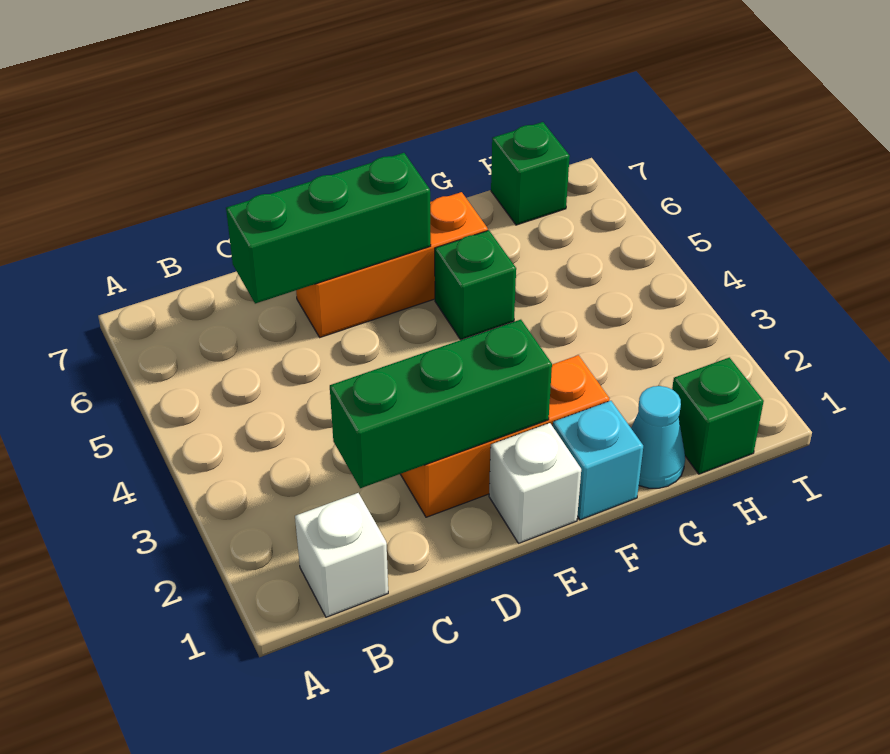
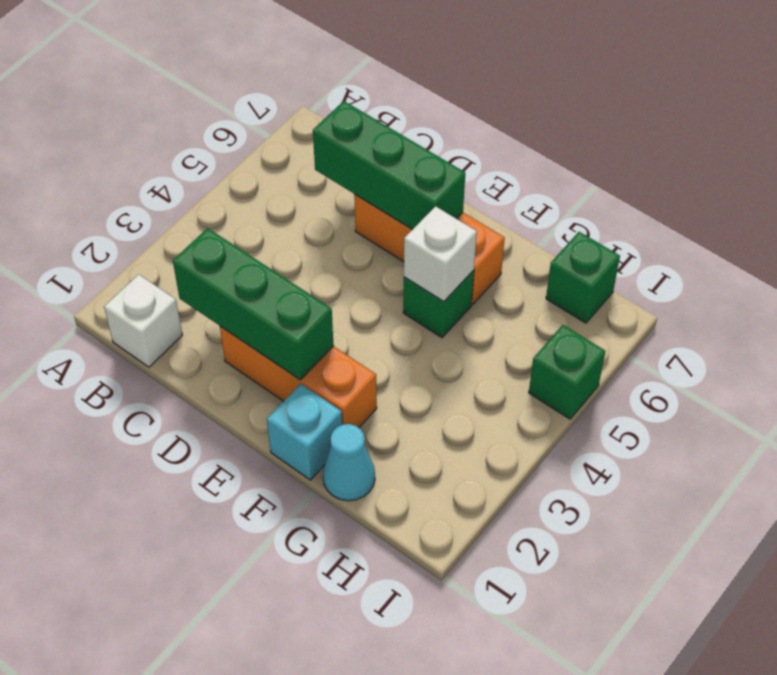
white brick E1 level 1 -> white brick F5 level 2
green brick H1 level 1 -> green brick I5 level 1

